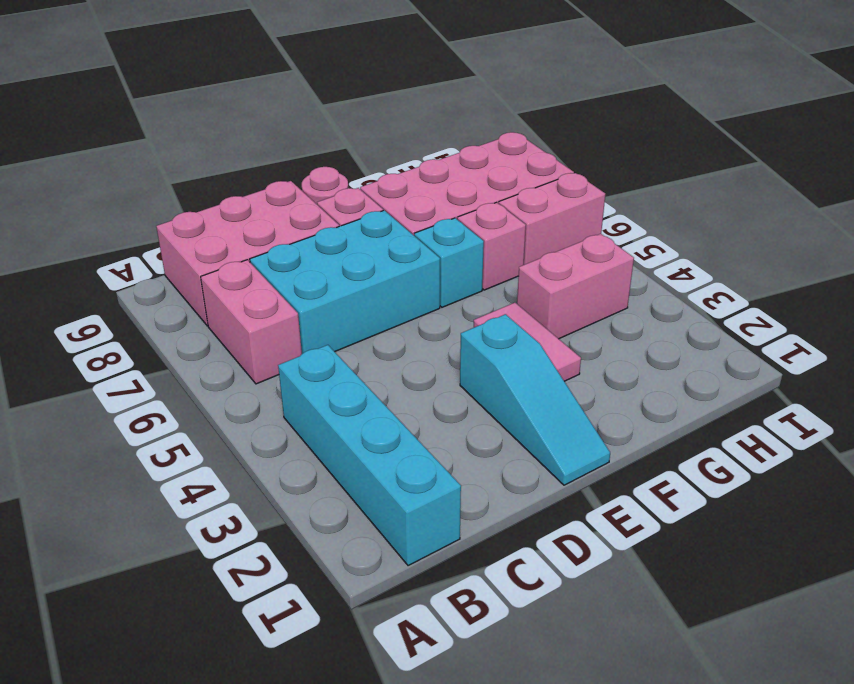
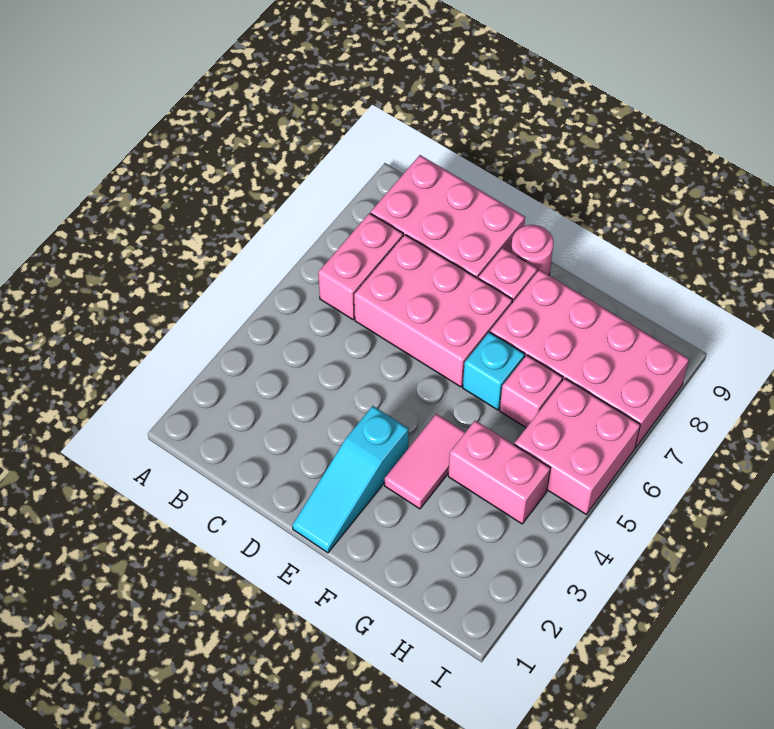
cyan brick B1:B4 level 1 -> none
cyan brick C6:E7 level 1 -> pink brick C6:E7 level 1
pink brick H6:I6 level 1 -> pink brick H5:I6 level 1

